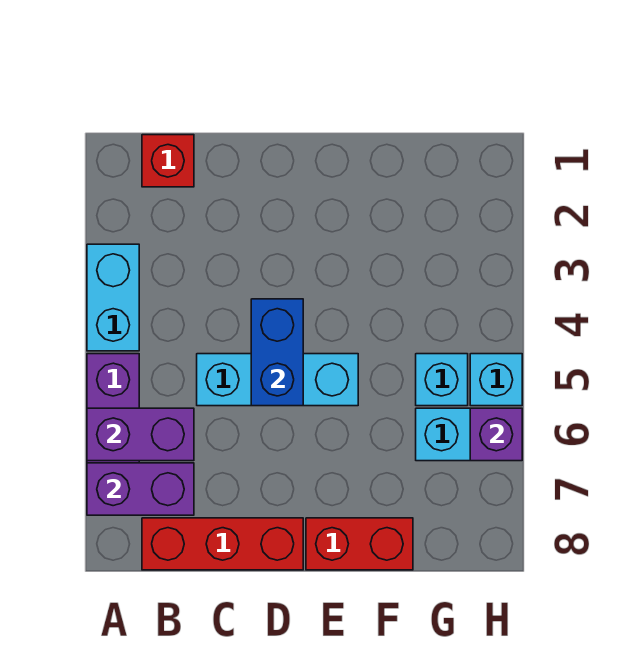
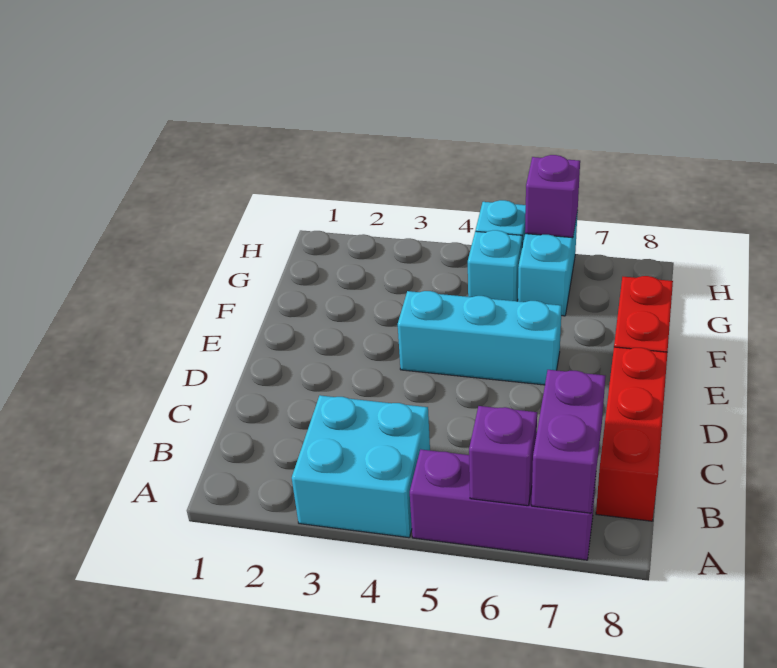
cyan brick A3:A4 level 1 -> cyan brick A3:B4 level 1
purple brick A6:B6 level 2 -> purple brick A6 level 2
red brick B1 level 1 -> none
cyan brick C5:E5 level 1 -> cyan brick E4:E6 level 1
blue brick D4:D5 level 2 -> none

